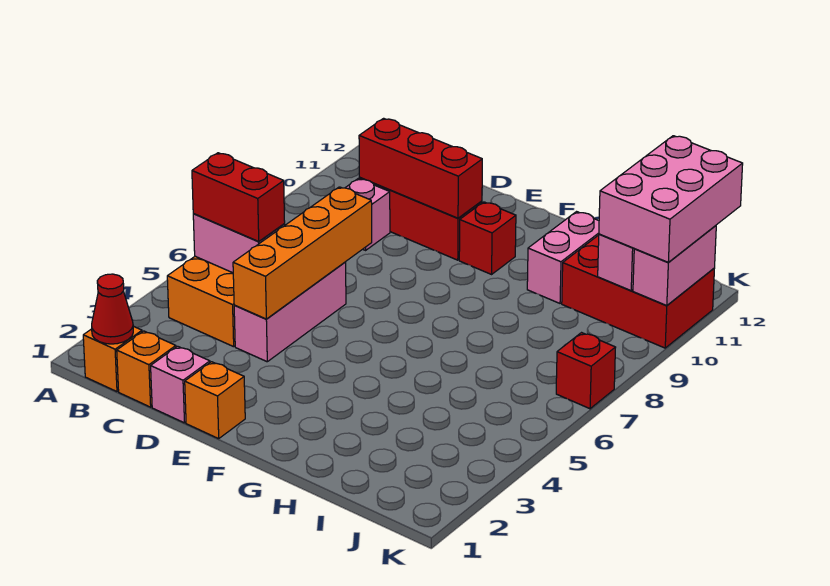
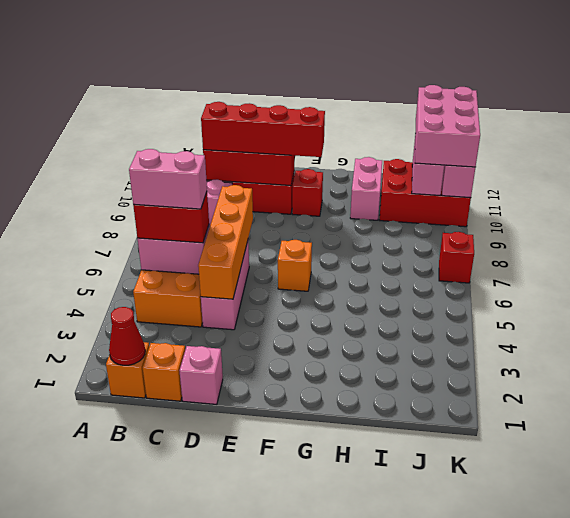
none -> pink brick B5:C5 level 4
none -> red brick C10:F10 level 3
orange brick E1 level 1 -> orange brick F6 level 1

